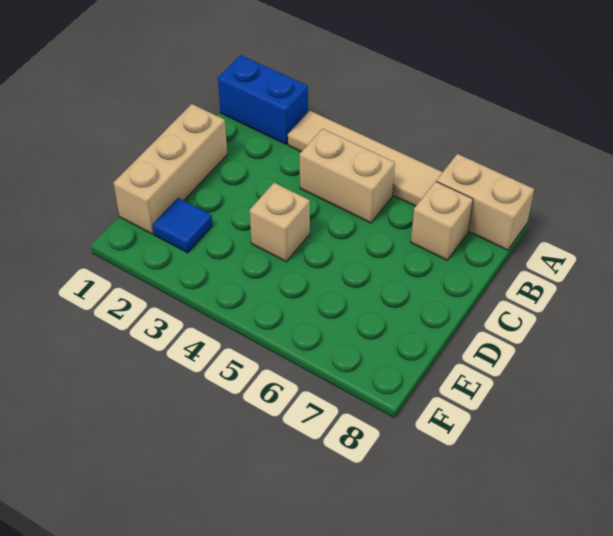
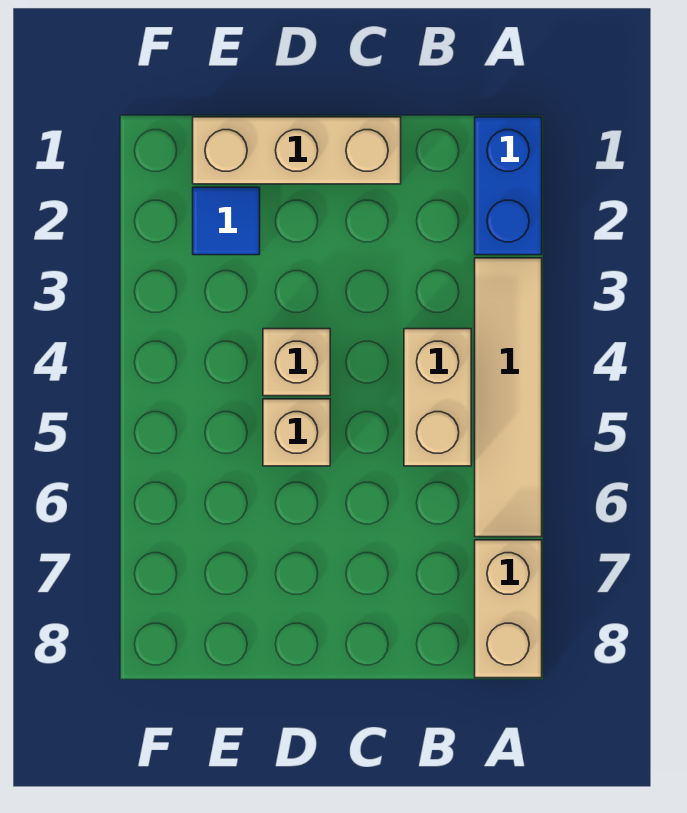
tan brick B7 level 1 -> tan brick D5 level 1

